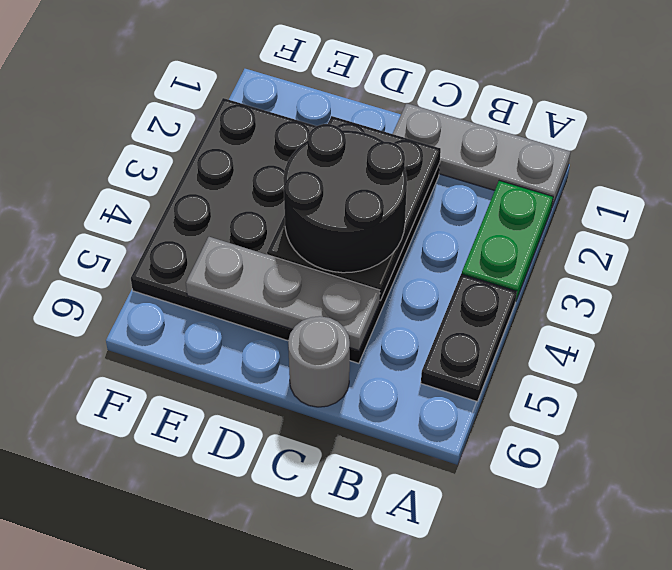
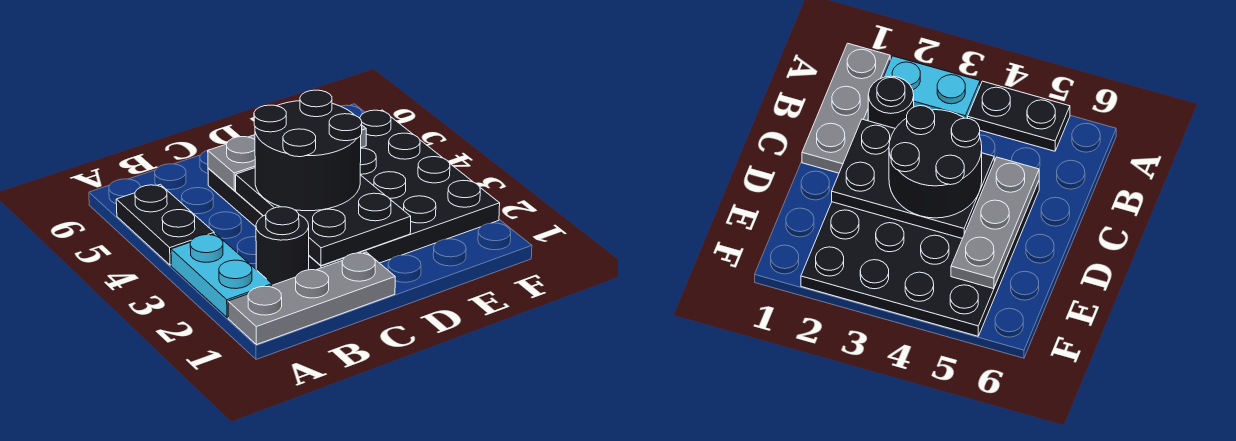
green plate A2:A3 level 1 -> cyan plate A2:A3 level 1
none -> black round brick B2 level 1
grey round brick C6 level 1 -> none

